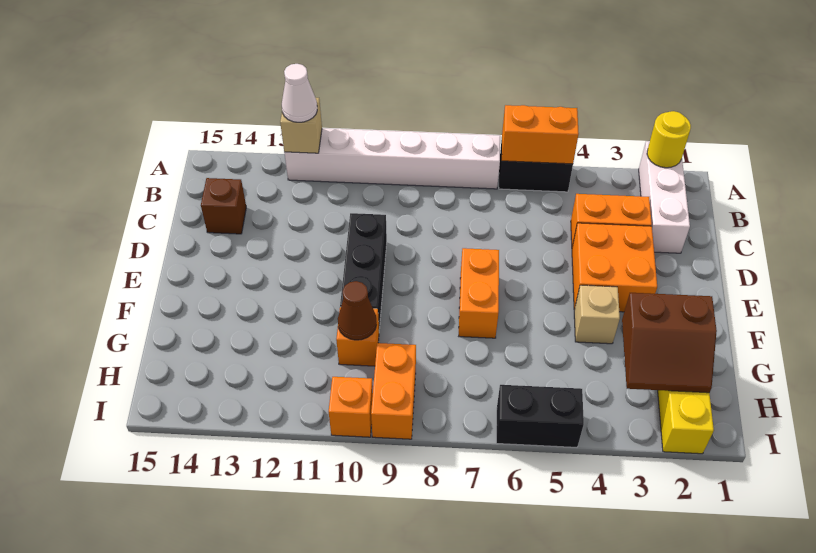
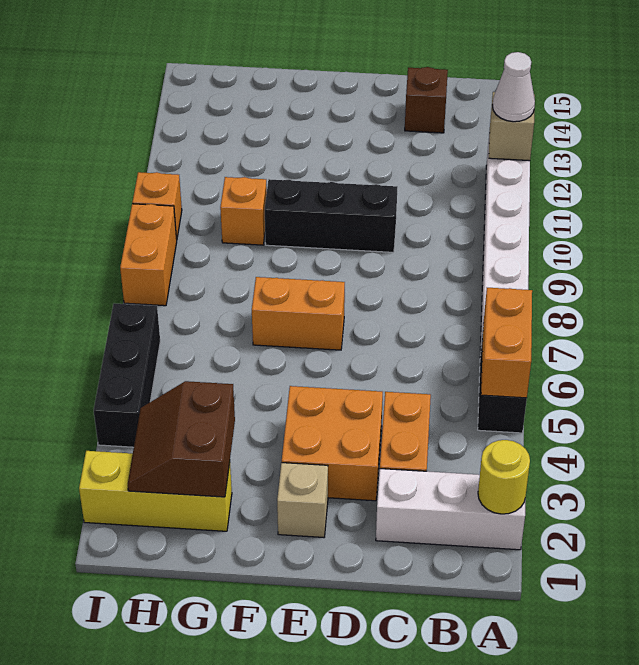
tan brick F4 level 1 -> tan brick E2 level 1
brown cone G10 level 2 -> none
orange brick H9:I9 level 1 -> orange brick I8:I9 level 1
black brick I5:I6 level 1 -> black brick I4:I6 level 1

